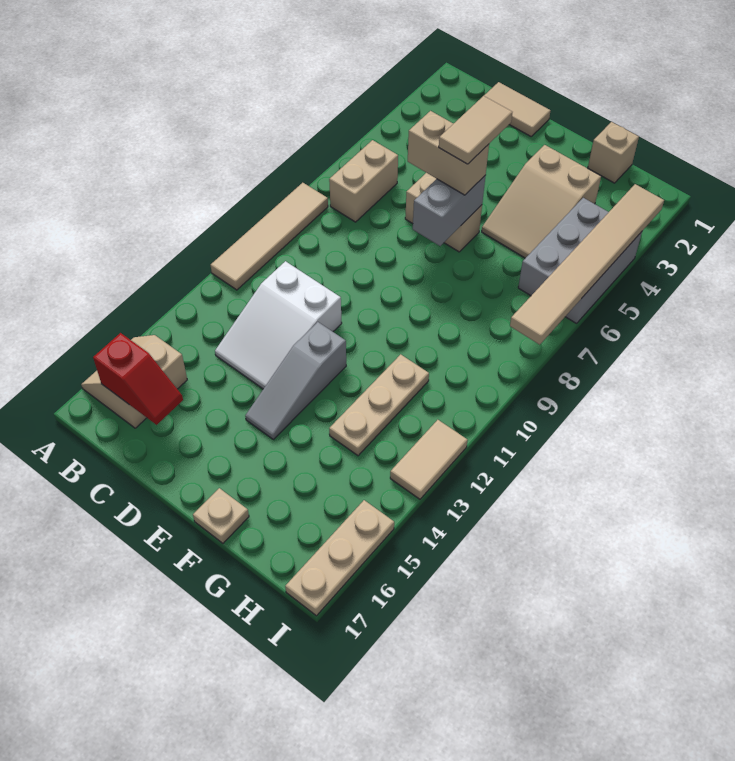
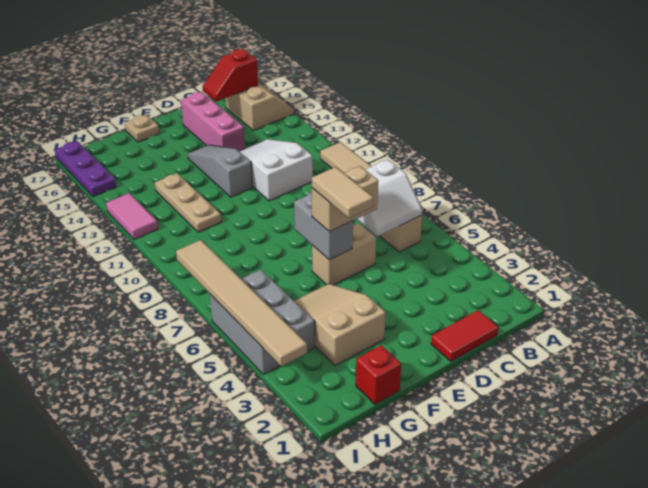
none -> white slope B6:C7 level 2 top 7
tan tile C1:D1 level 1 -> red tile C1:D1 level 1
none -> pink brick D14:D16 level 1
tan brick G1 level 1 -> red brick G1 level 1
tan tile I12:I13 level 1 -> pink tile I12:I13 level 1
tan plate I15:I17 level 1 -> purple plate I15:I17 level 1

